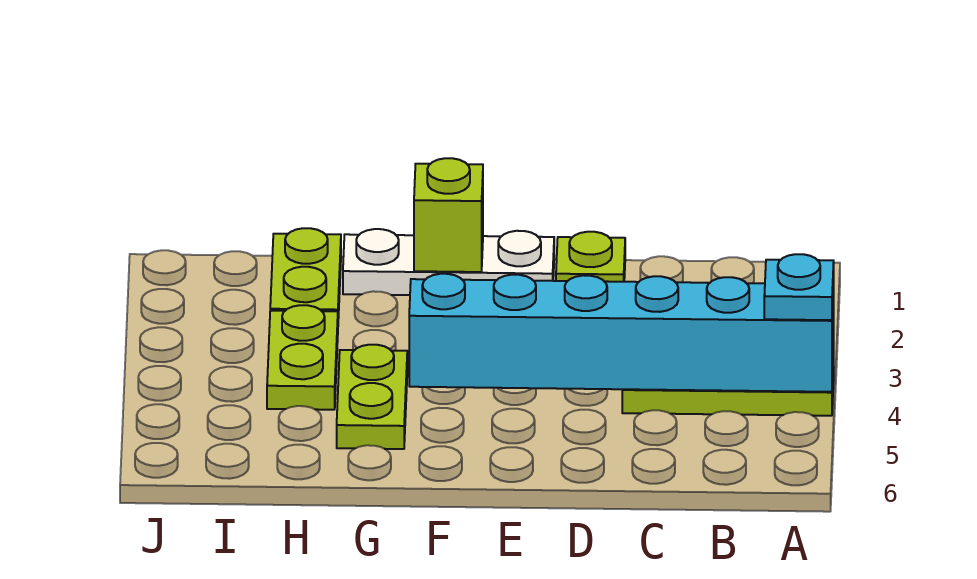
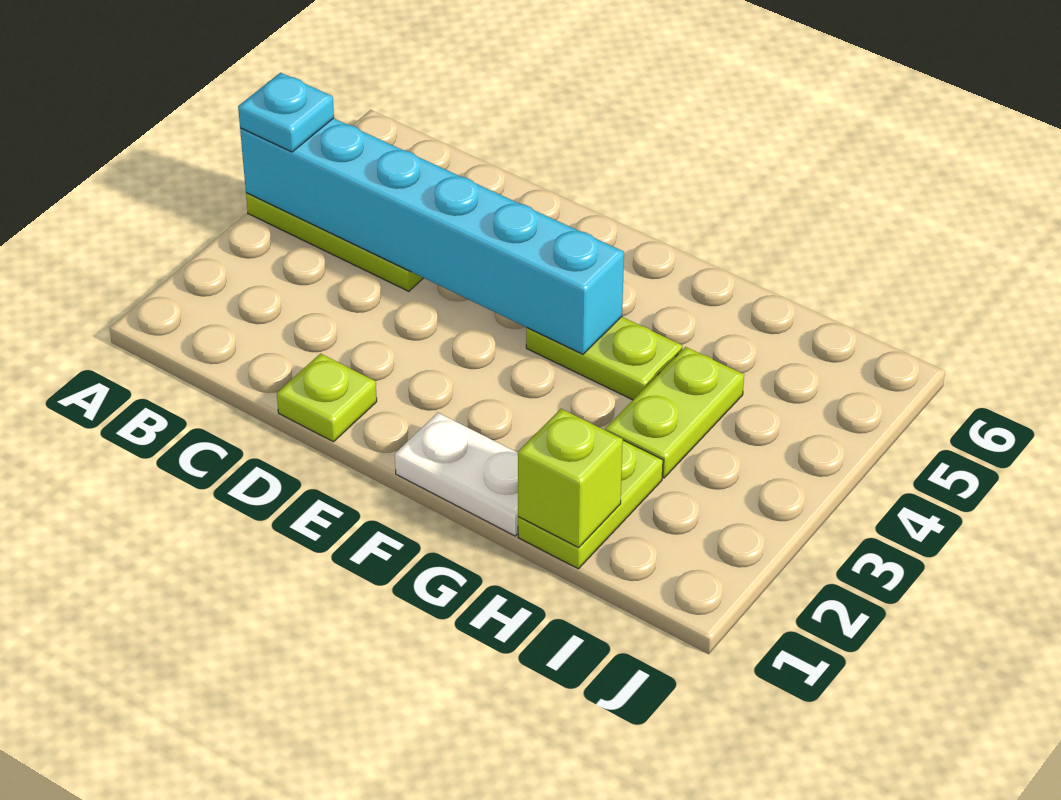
white plate E1:G1 level 1 -> white plate F1:G1 level 1
lime brick F1 level 2 -> lime brick H1 level 2
lime plate G4:G5 level 1 -> lime plate F4:G4 level 1

